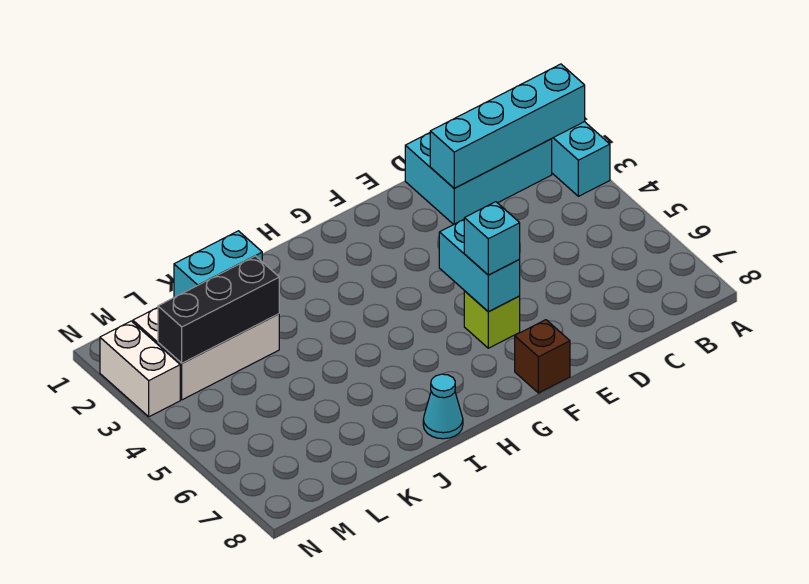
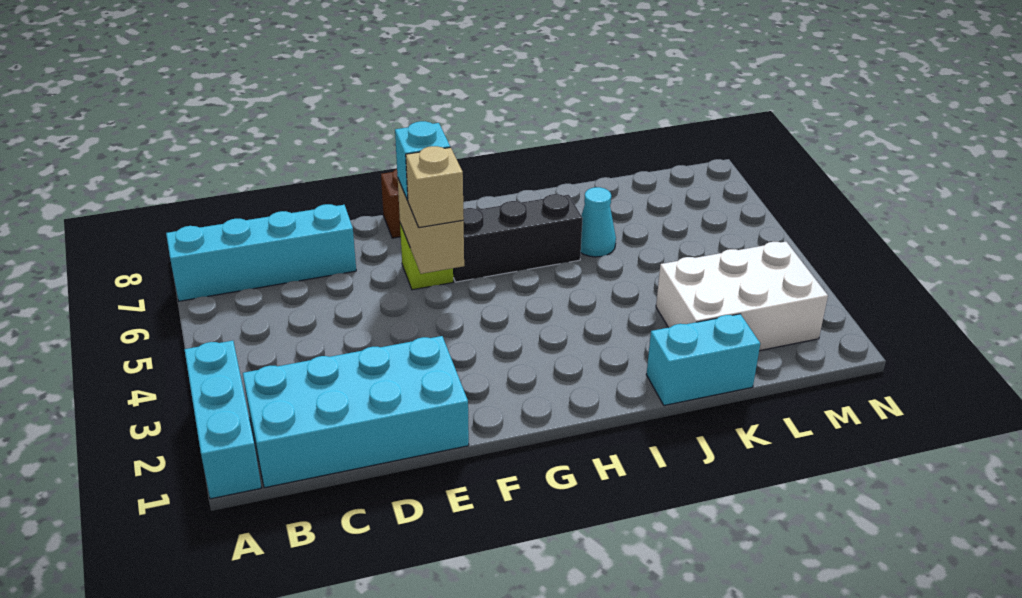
cyan brick A2:D2 level 2 -> cyan brick A7:D7 level 1
cyan brick B1:D2 level 1 -> cyan brick B1:E2 level 1
cyan brick F5:F6 level 2 -> tan brick F5:F6 level 2
none -> tan brick F5 level 3
cyan cone I8 level 1 -> cyan cone J6 level 1
black brick K3:M3 level 2 -> black brick G6:I6 level 1
white brick N2:N3 level 1 -> none

